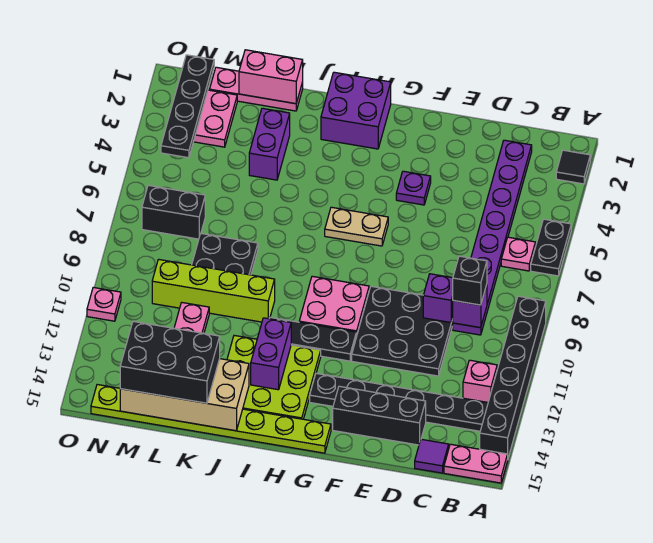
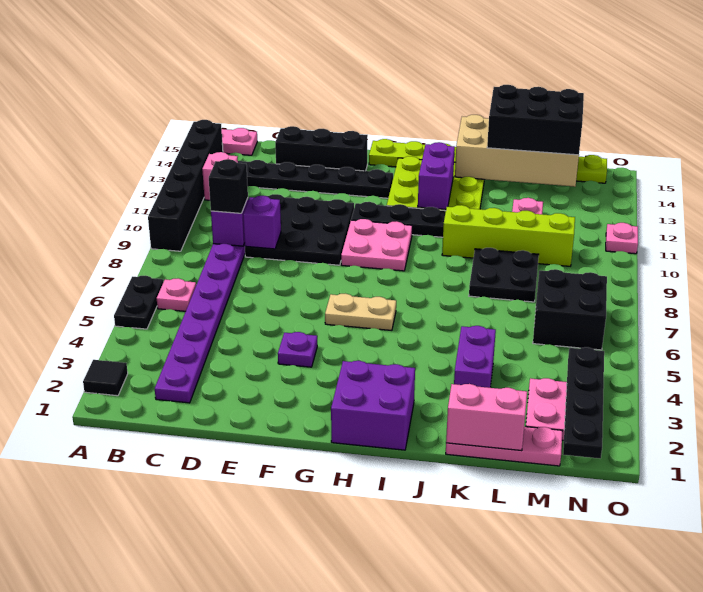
purple tile C15 level 1 -> none
black brick M7:N7 level 1 -> black brick M6:N7 level 1

